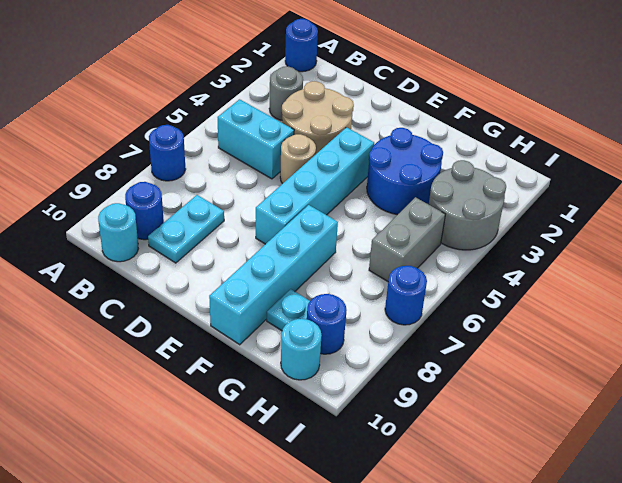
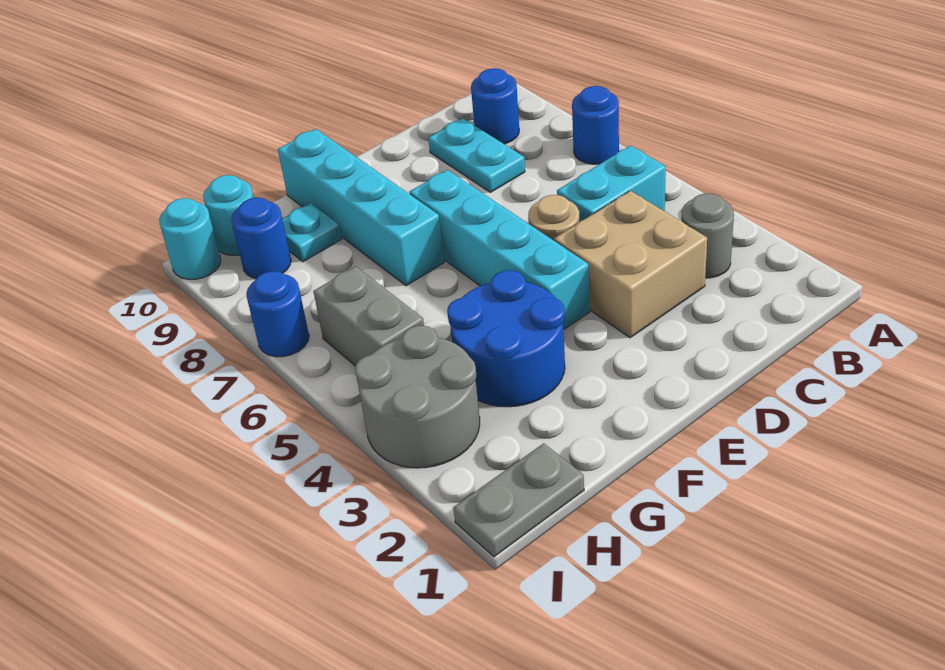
blue round brick A1 level 1 -> none
cyan round brick B10 level 1 -> cyan round brick I10 level 1
tan round brick C3:D4 level 1 -> tan brick C3:D4 level 1
none -> grey plate H1:I1 level 1

